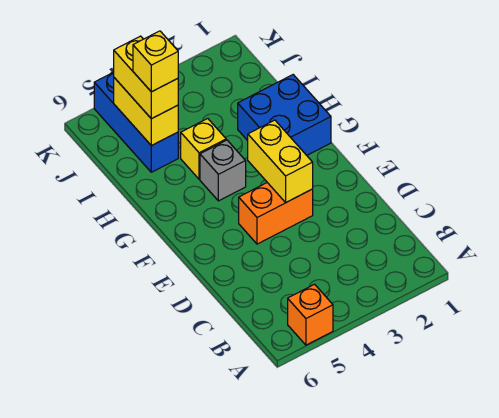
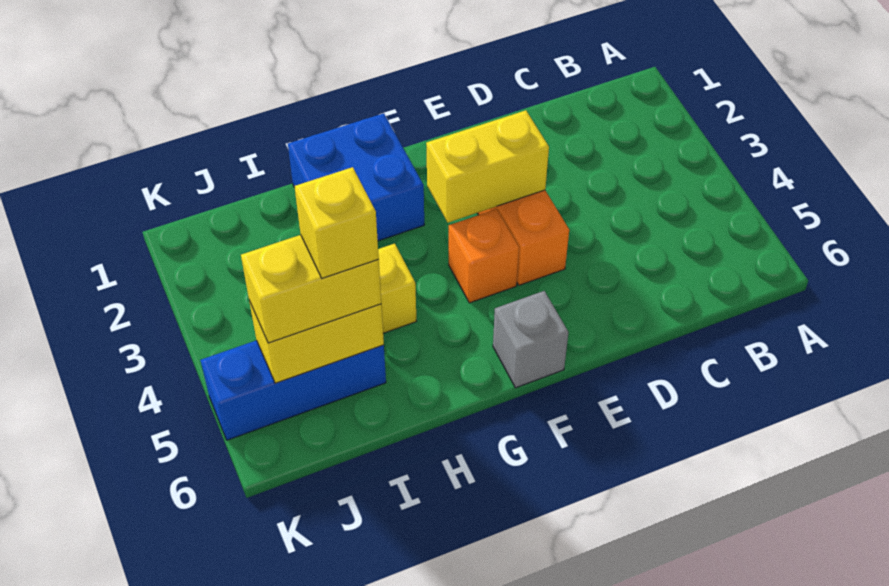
orange brick A5 level 1 -> orange brick F4 level 1
grey brick G4 level 1 -> grey brick F6 level 1

